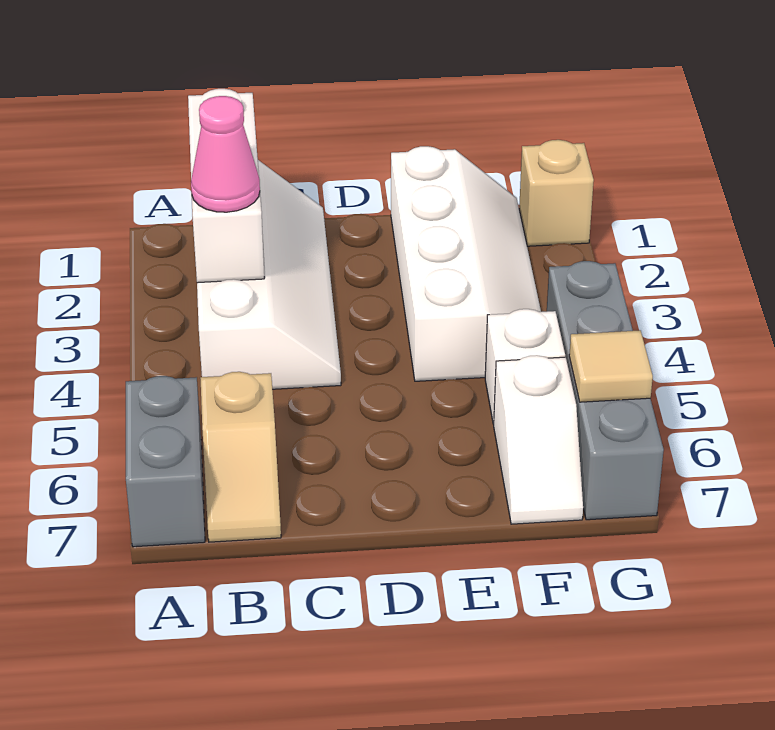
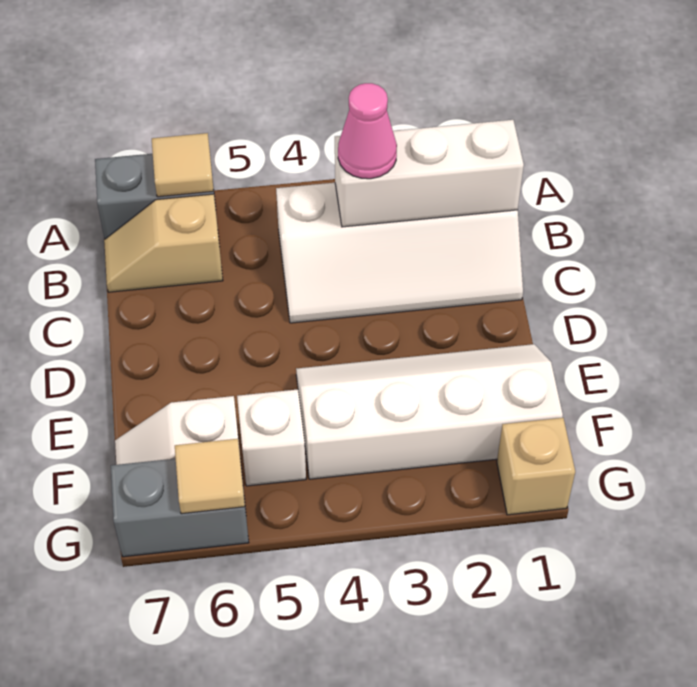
none -> tan tile A6 level 2
white slope E1:F4 level 1 top E -> white slope E1:F4 level 1 top F
grey brick G4:G7 level 1 -> grey brick G6:G7 level 1

